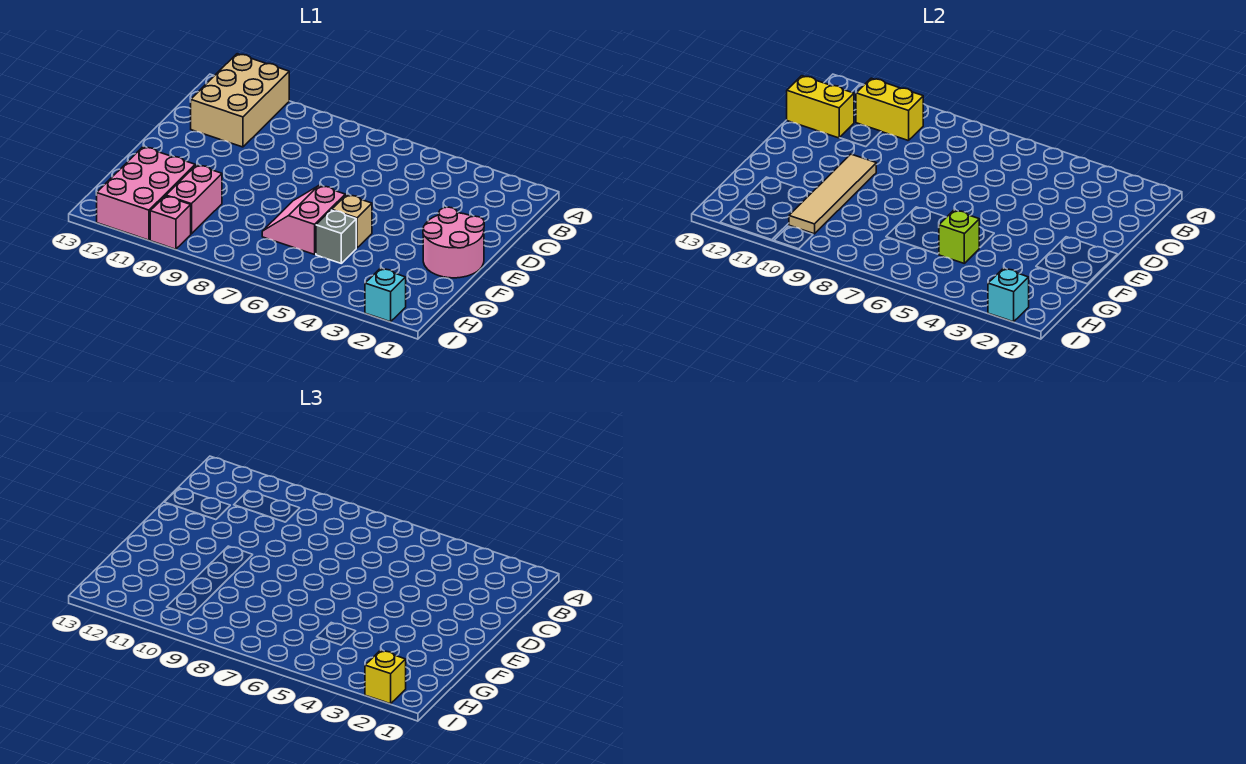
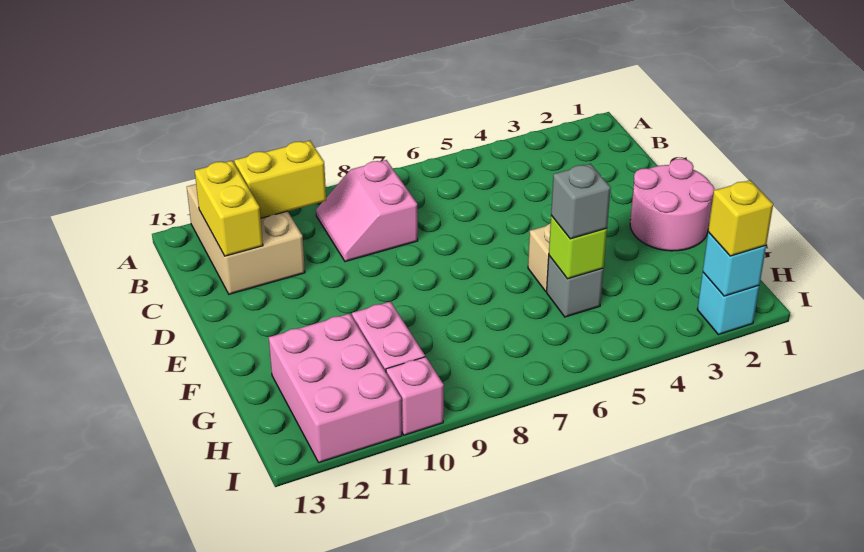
yellow brick C12:C13 level 2 -> yellow brick B12:C12 level 2
tan tile E10:H10 level 2 -> none
pink slope F6:G7 level 1 top 6 -> pink slope B8:C9 level 1 top 8
none -> grey brick G5 level 3

